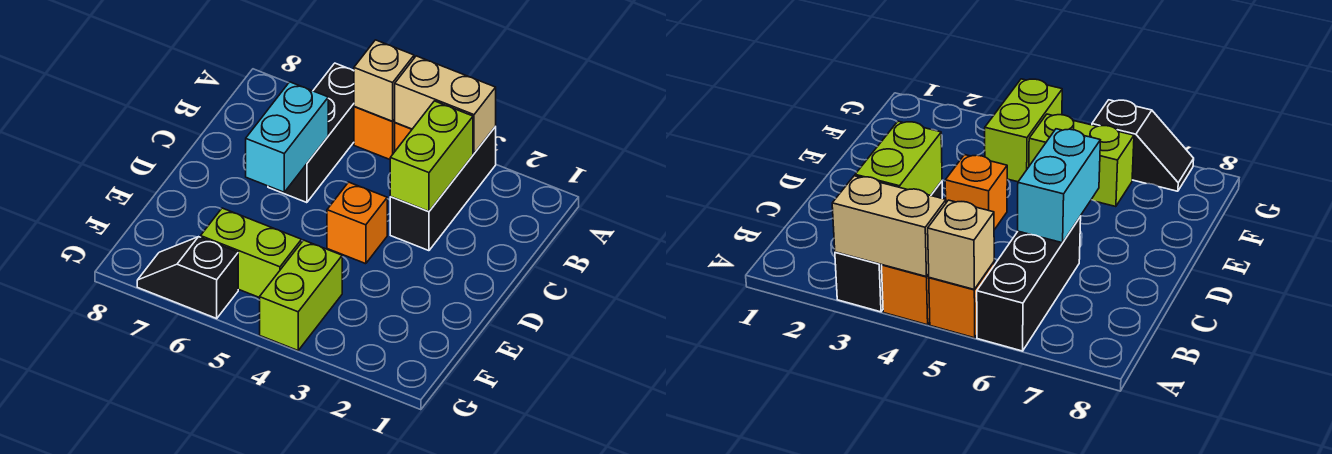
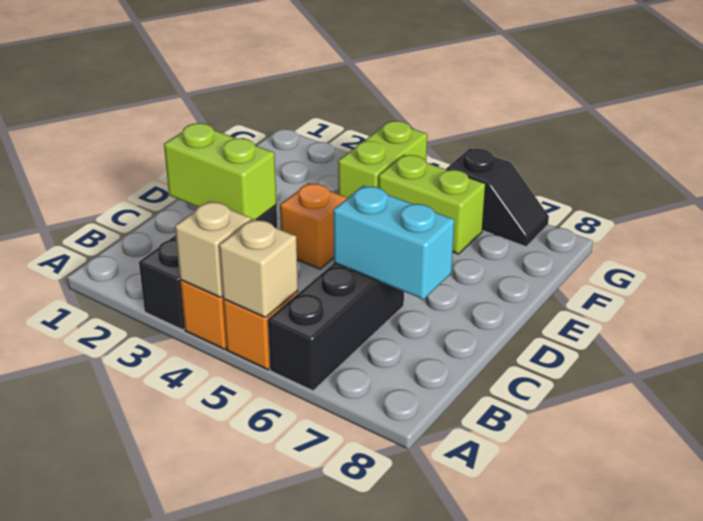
tan brick A3:A4 level 2 -> tan brick A4 level 2
lime brick B3:C3 level 2 -> lime brick C2:C3 level 2
cyan brick C6:D6 level 2 -> cyan brick C6:C7 level 2

